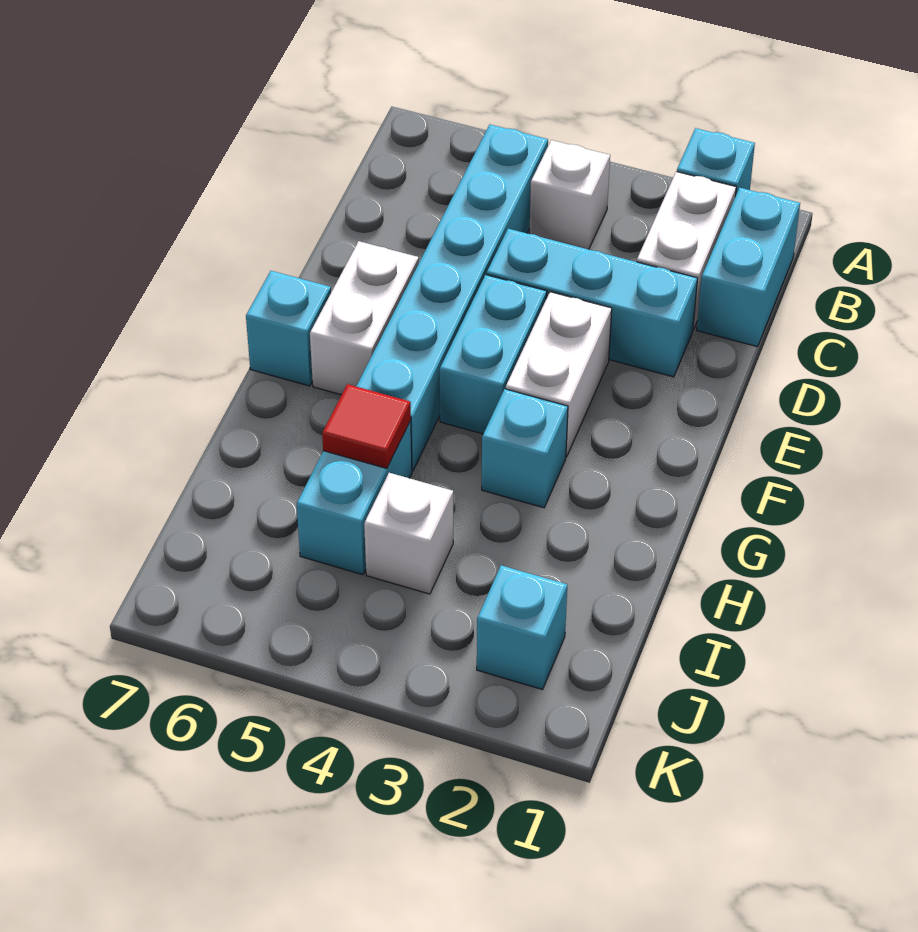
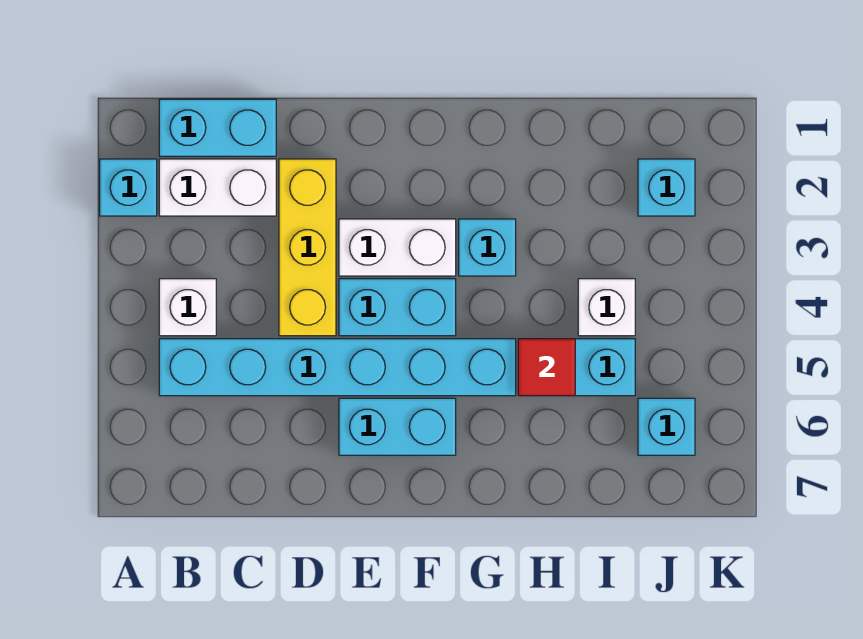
cyan brick D2:D4 level 1 -> yellow brick D2:D4 level 1
white brick E6:F6 level 1 -> cyan brick E6:F6 level 1
cyan brick F7 level 1 -> cyan brick J6 level 1

